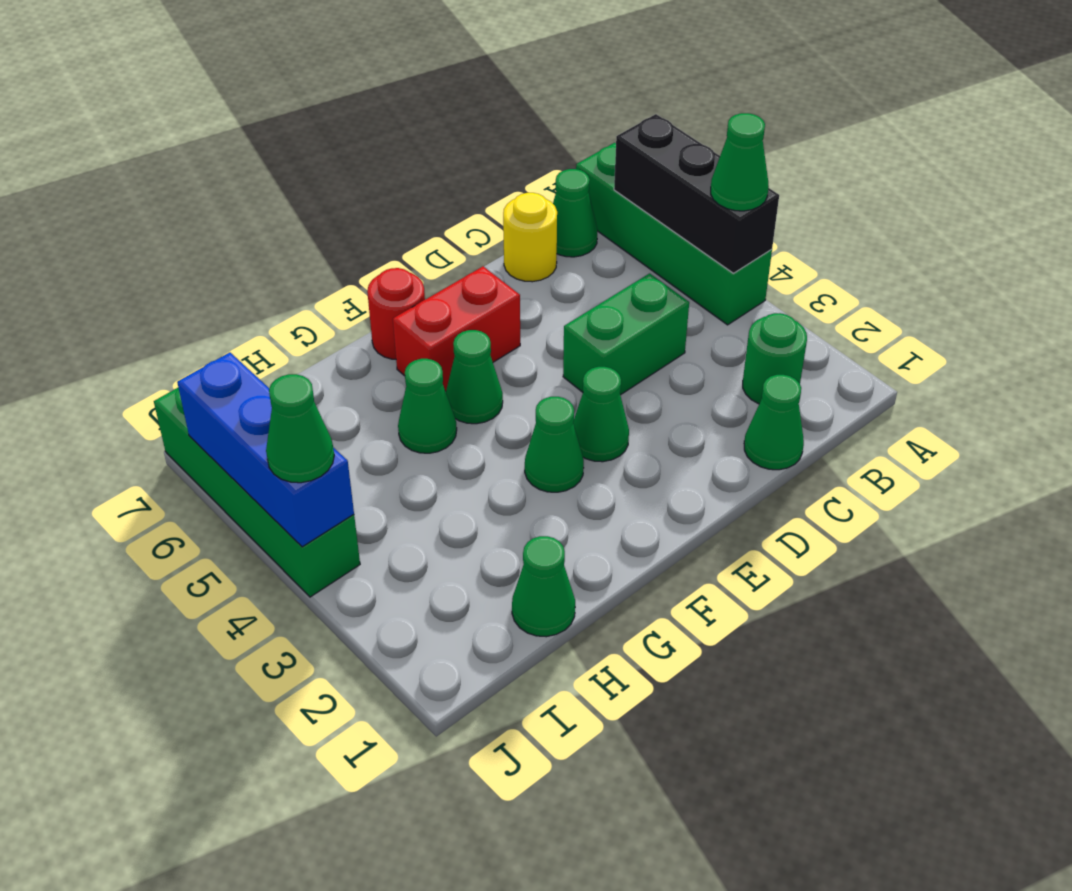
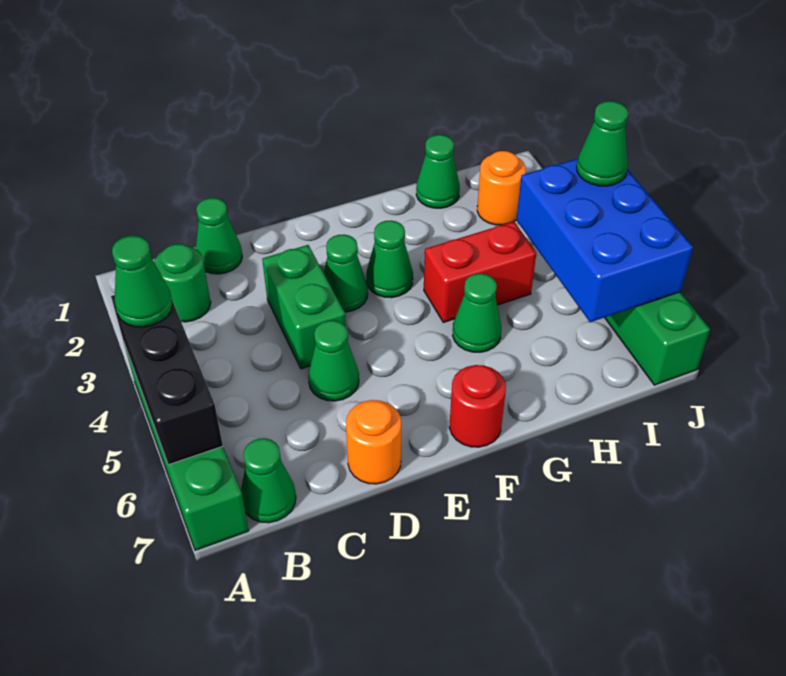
green brick C4:D4 level 1 -> green brick D3:D4 level 1
yellow round brick C7 level 1 -> none
none -> orange round brick D7 level 1
red brick E6:F6 level 1 -> red brick G4:H4 level 1
green cone F5 level 1 -> green cone D5 level 1
none -> orange round brick I2 level 1
blue brick J4:J6 level 2 -> blue brick I4:J6 level 2

